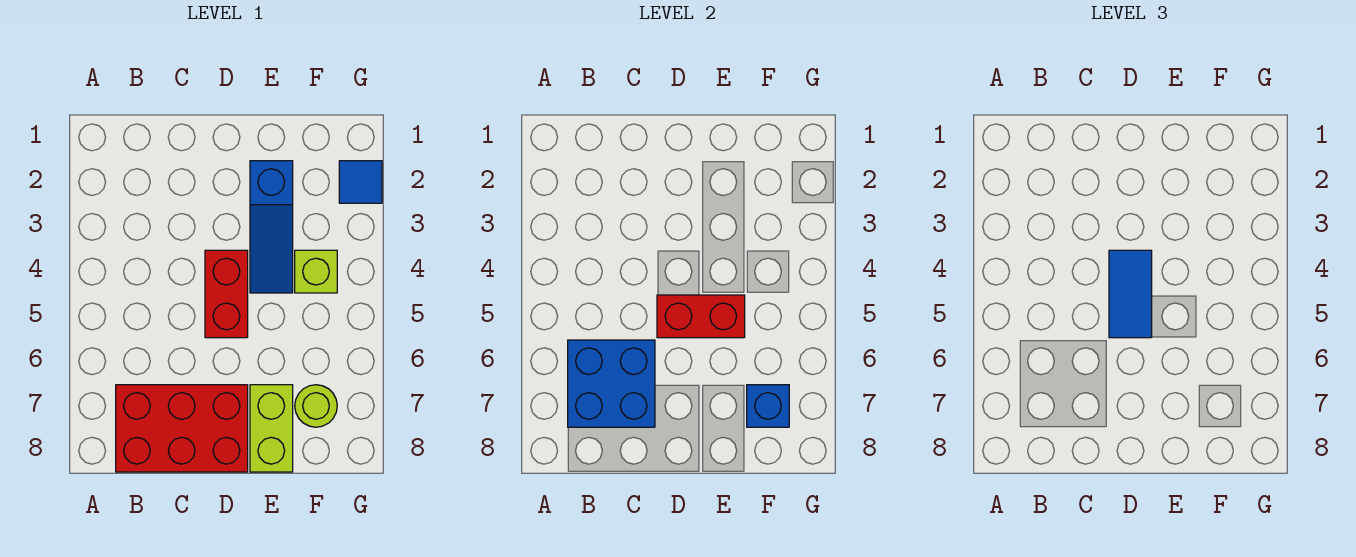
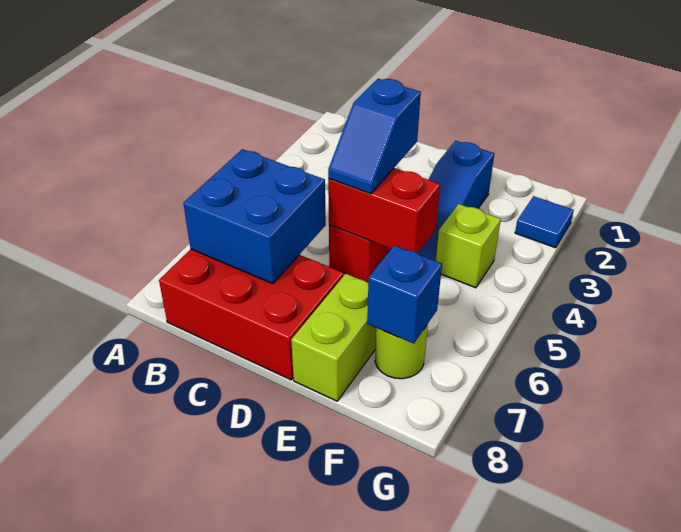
blue tile D4:D5 level 3 -> blue slope D4:D5 level 3 top 4

